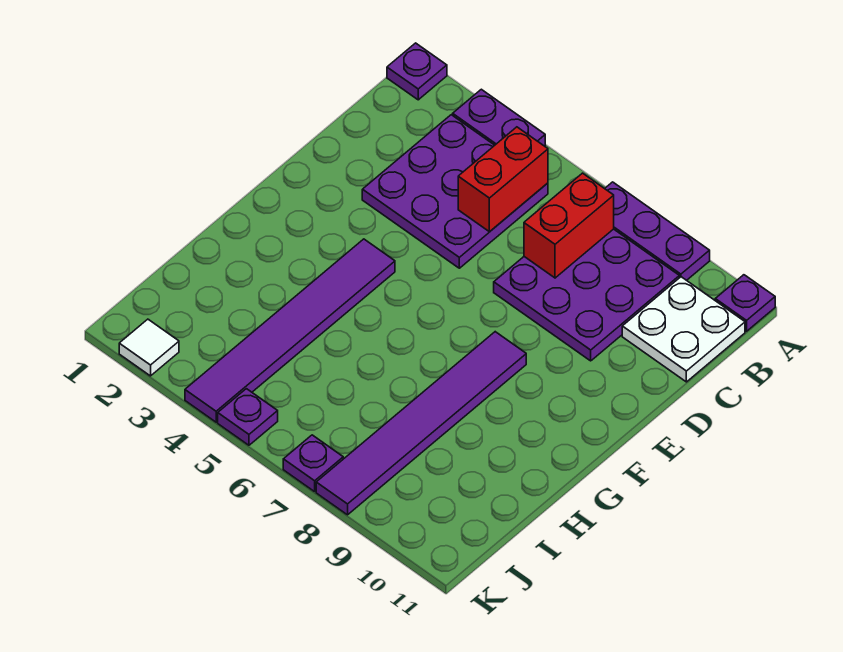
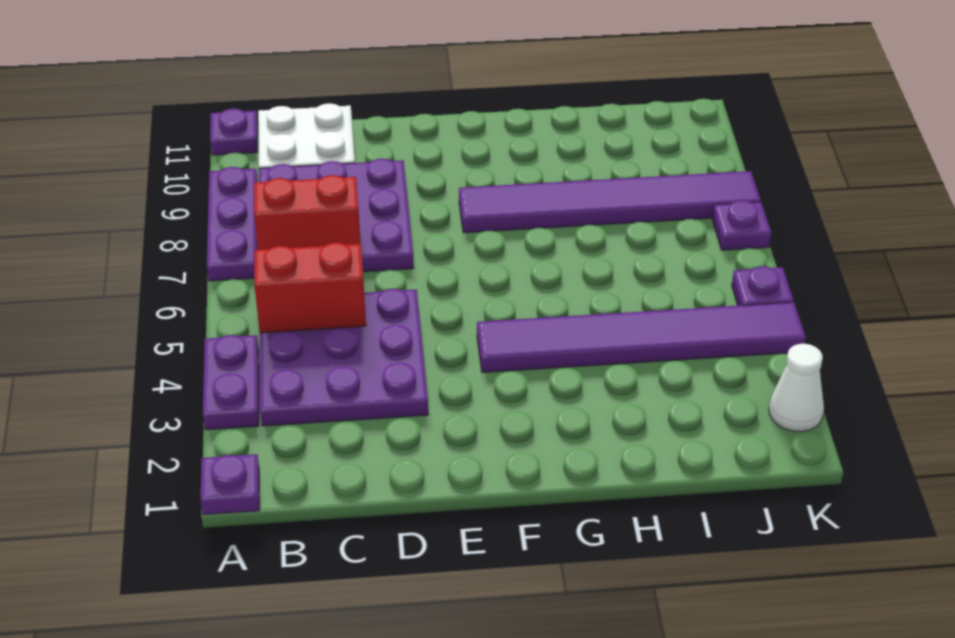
white tile K2 level 1 -> white cone K2 level 1

